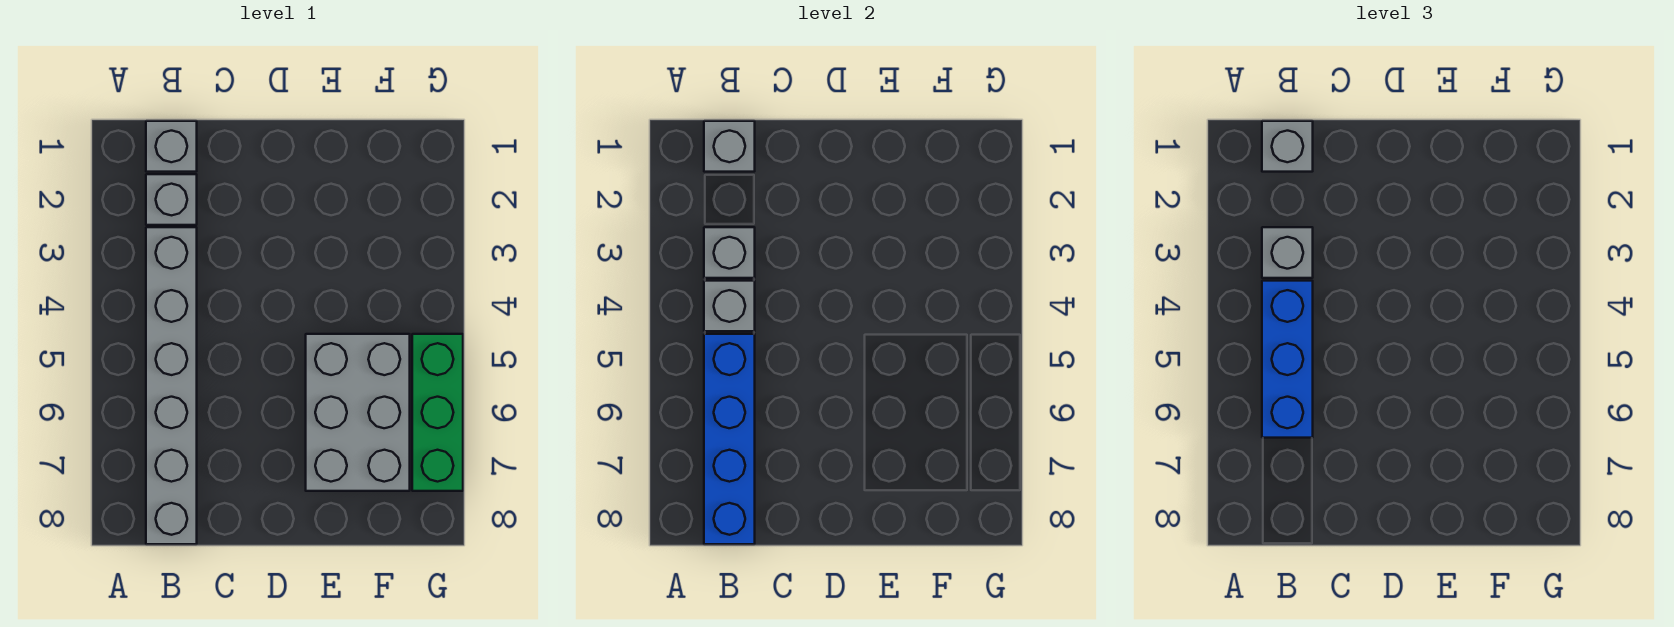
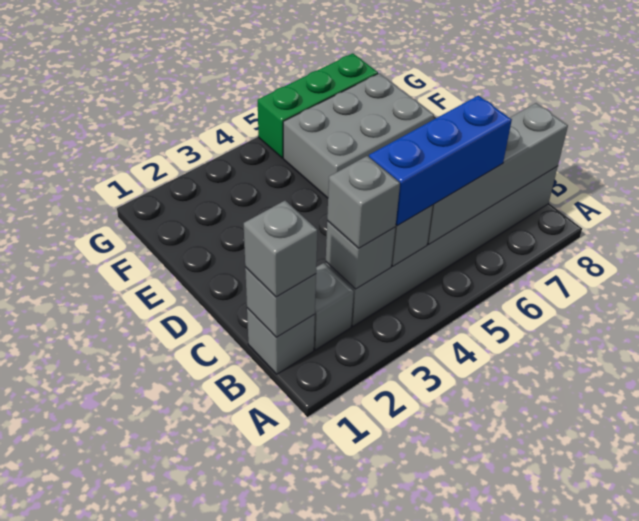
blue brick B5:B8 level 2 -> grey brick B5:B8 level 2

